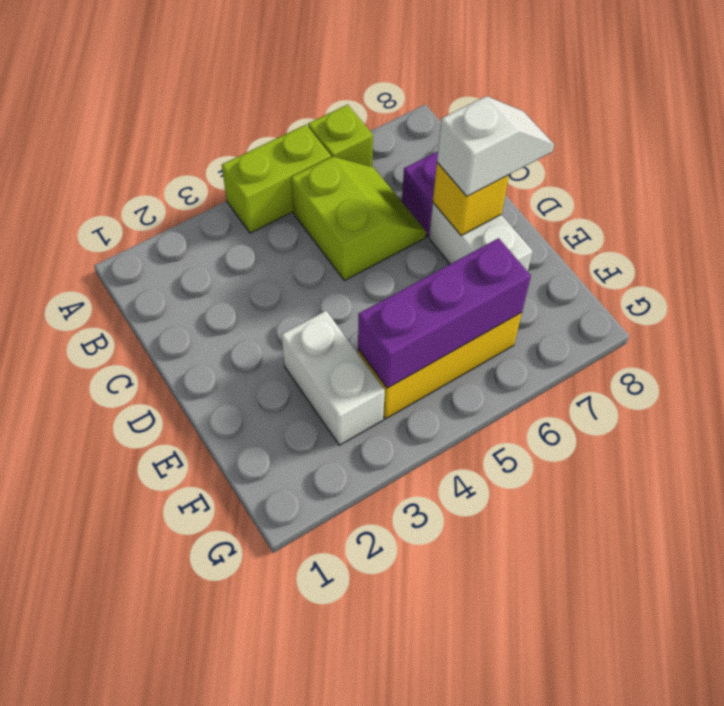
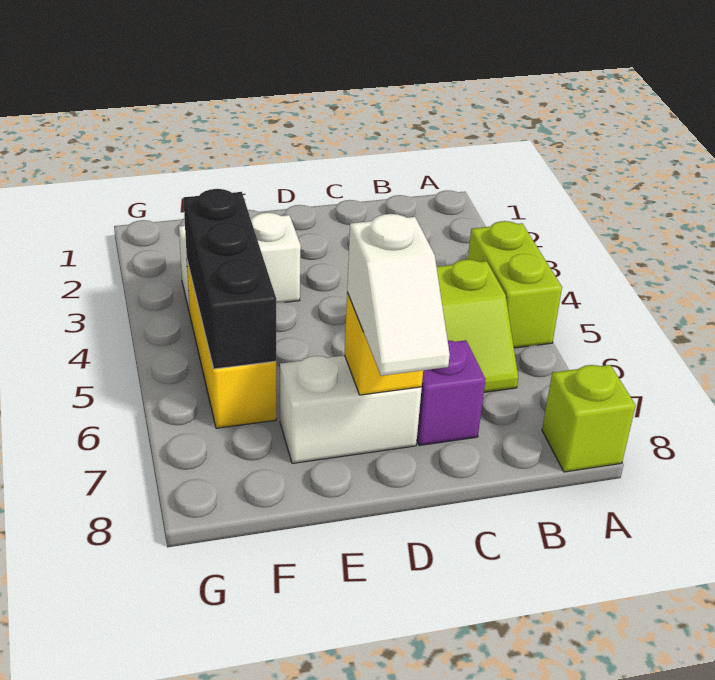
lime brick A6 level 1 -> lime brick A8 level 1
purple brick F4:F6 level 2 -> black brick F4:F6 level 2

